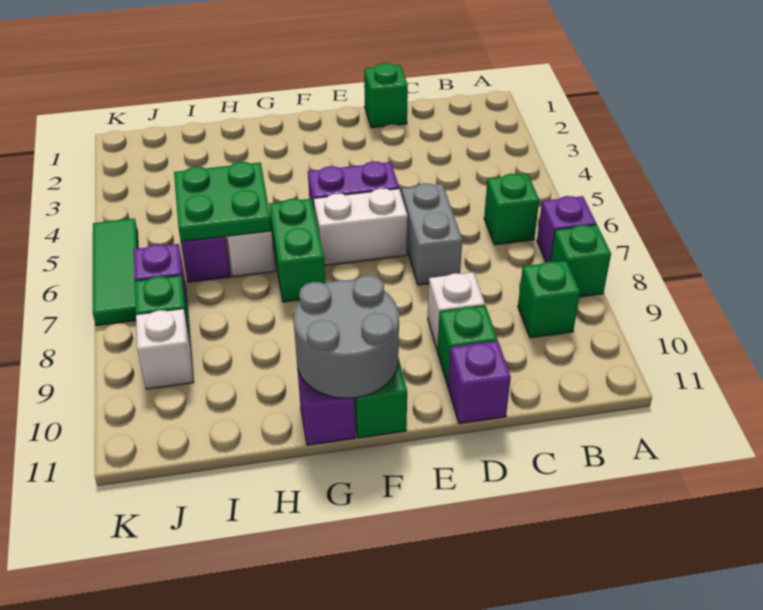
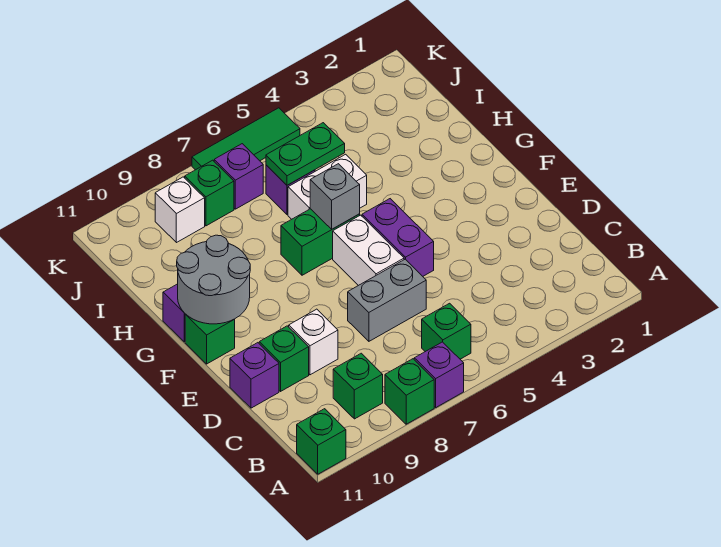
green brick D1 level 1 -> green brick A11 level 1
none -> grey brick G6 level 2
green plate H5:I6 level 2 -> green plate I5:I6 level 2

